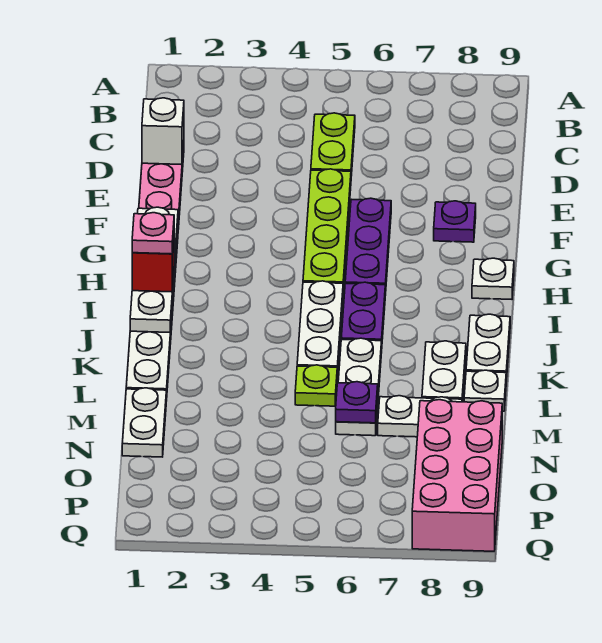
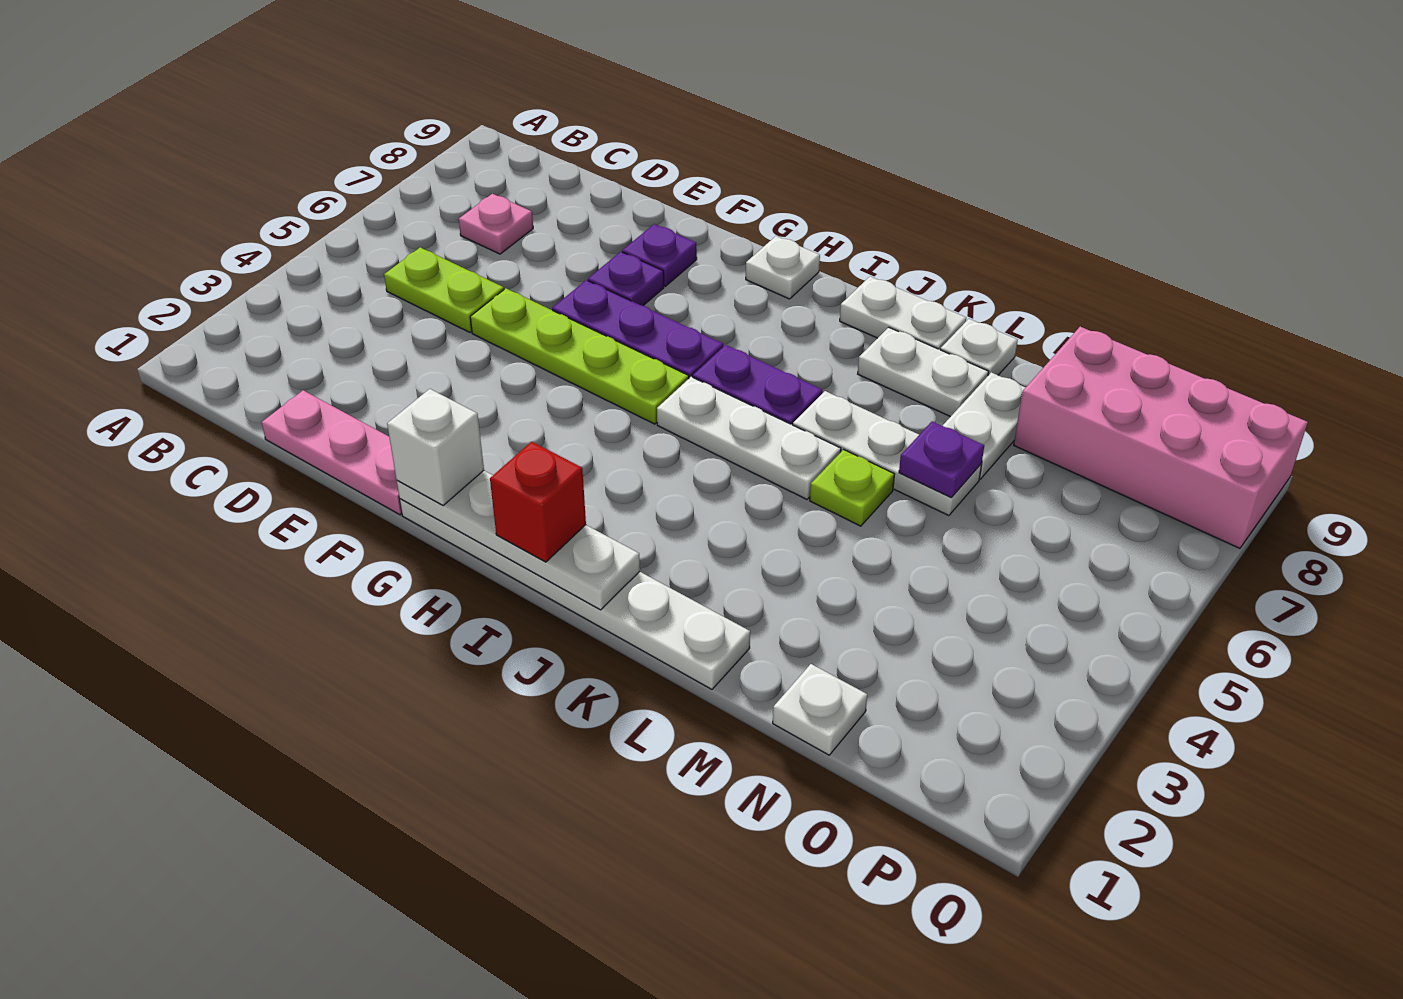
white brick D1 level 2 -> white brick G1 level 3
none -> purple plate F7 level 1
pink plate I1 level 4 -> pink plate C7 level 1
white plate M1:N1 level 1 -> white plate N1 level 1

